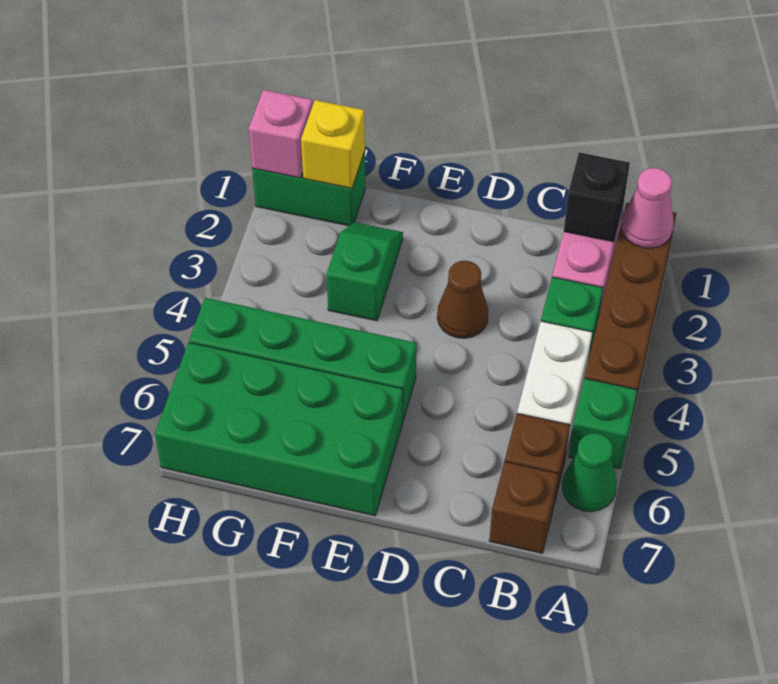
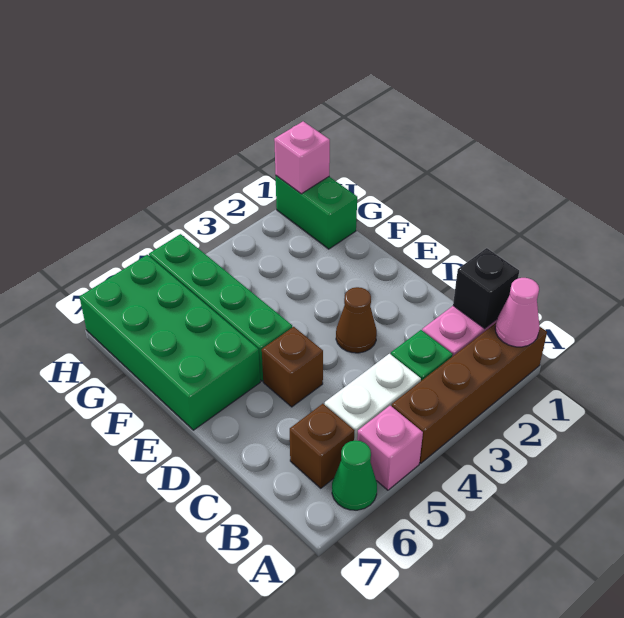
green brick A5 level 1 -> pink brick A5 level 1
brown brick B7 level 1 -> brown brick D5 level 1
green slope F2:F3 level 1 top 3 -> none
yellow brick G1 level 2 -> none

